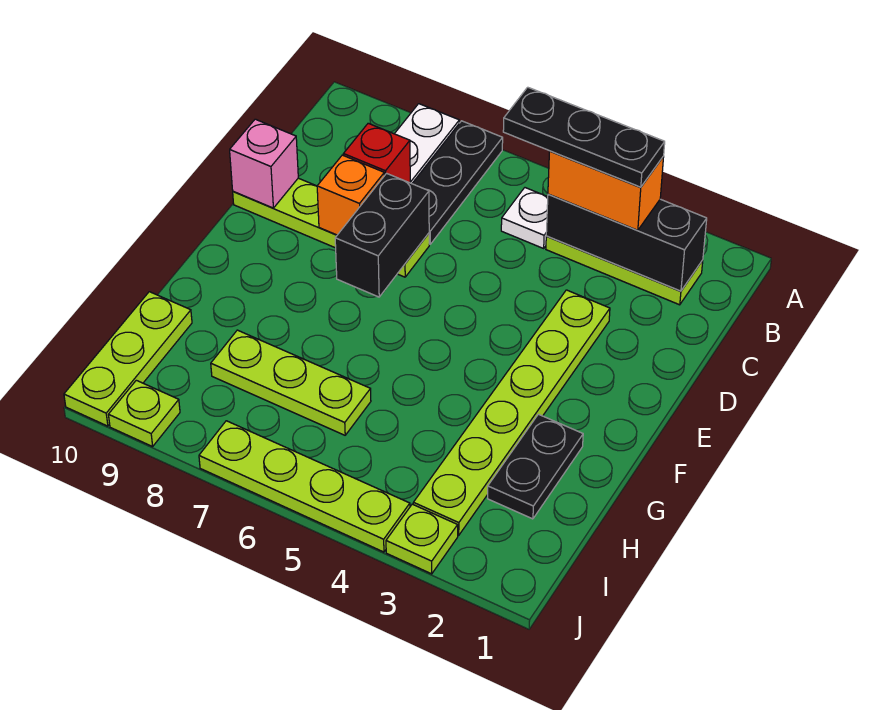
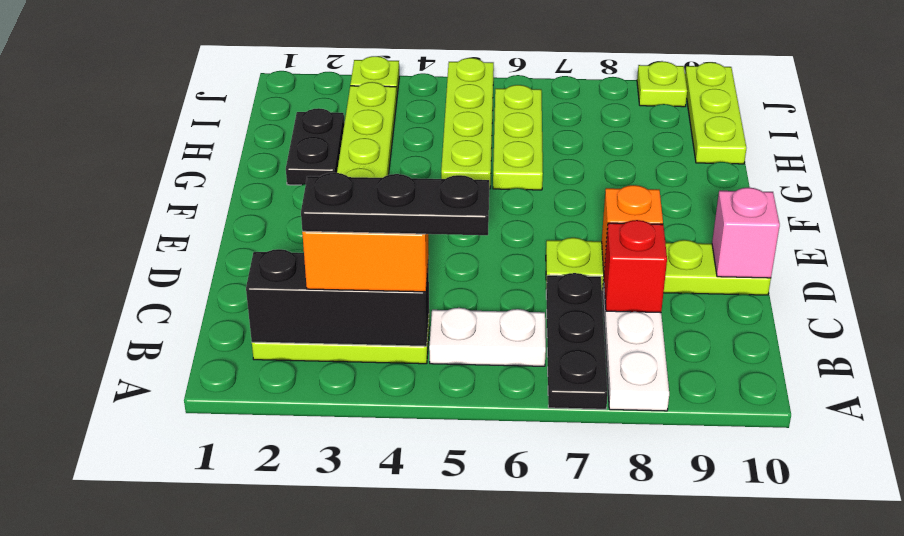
white plate B5 level 1 -> white plate B5:B6 level 1
black brick D7:E7 level 2 -> none
lime plate H6:H8 level 1 -> lime plate G6:I6 level 1
lime plate J4:J7 level 1 -> lime plate G5:J5 level 1

